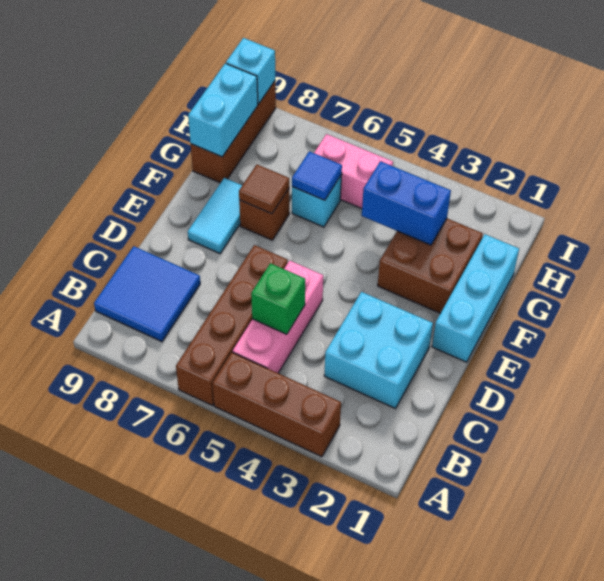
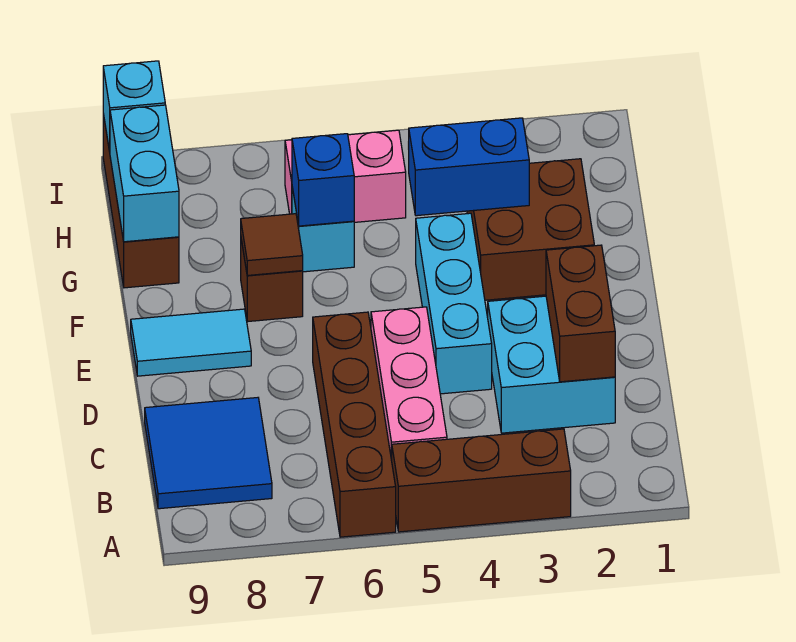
none -> brown brick C2:D2 level 2
green brick C5 level 2 -> none
cyan brick E1:G1 level 1 -> cyan brick D4:F4 level 1
cyan tile E8:F8 level 1 -> cyan tile E8:E9 level 1
blue tile G6 level 2 -> blue brick G6 level 2

